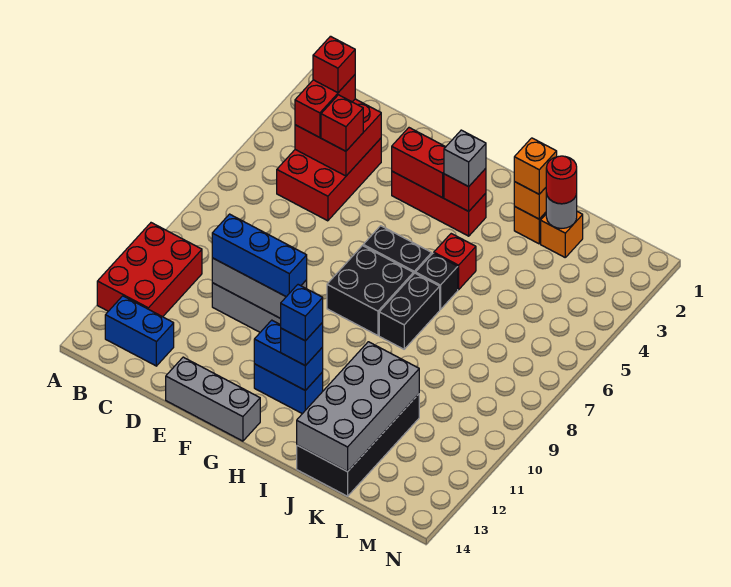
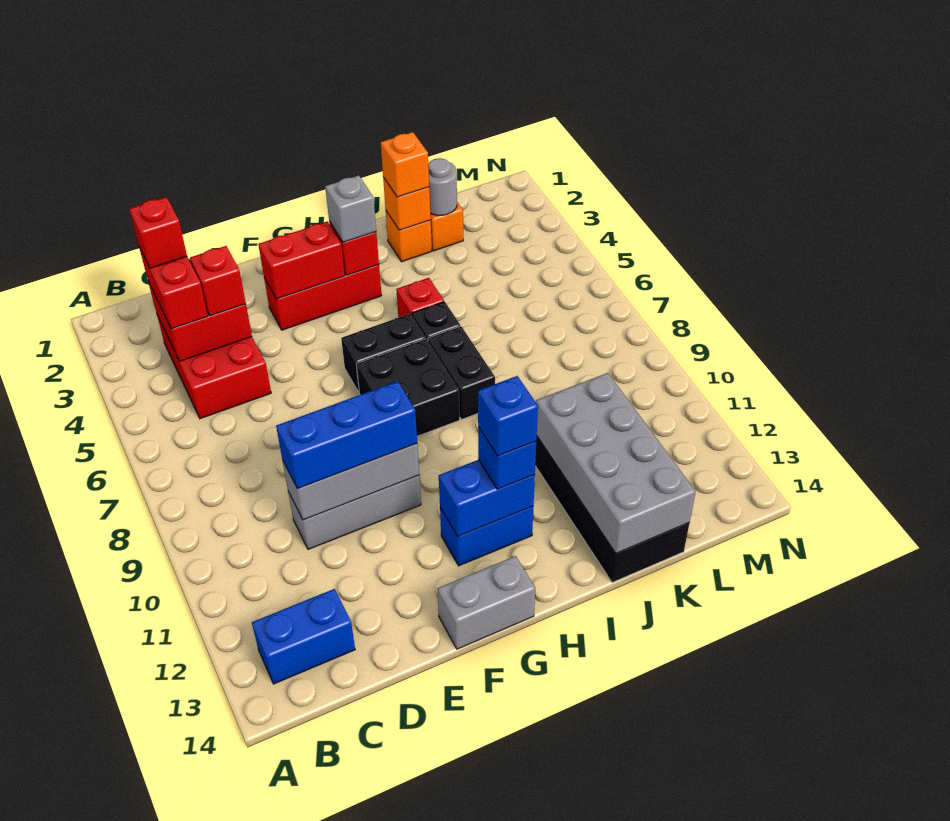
red brick A10:B12 level 1 -> none
grey brick E14:G14 level 1 -> grey brick F14:G14 level 1
red round brick K2 level 3 -> none

